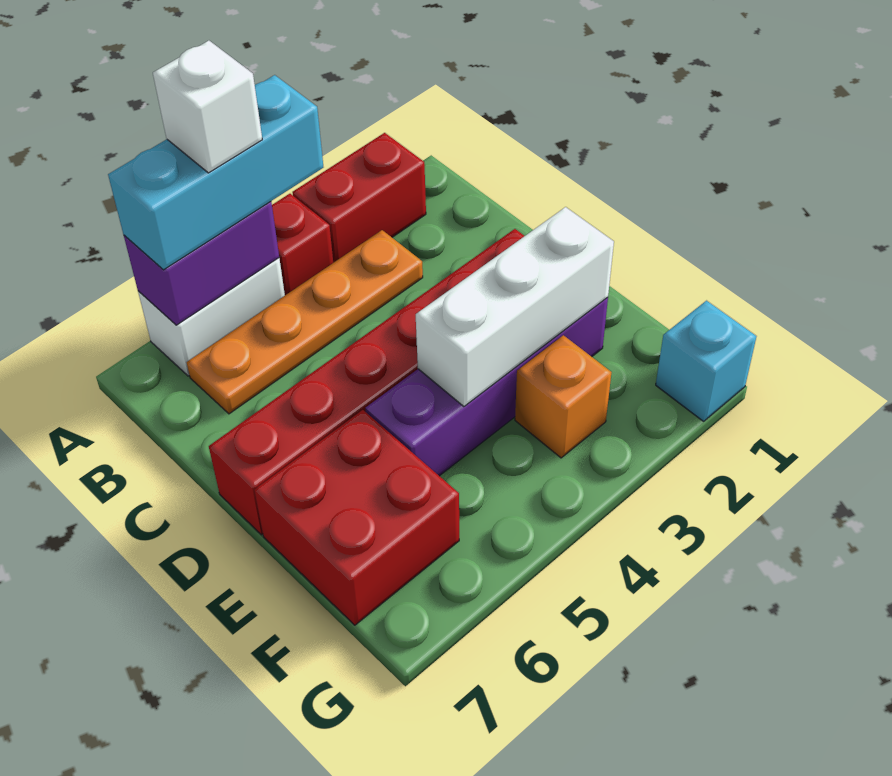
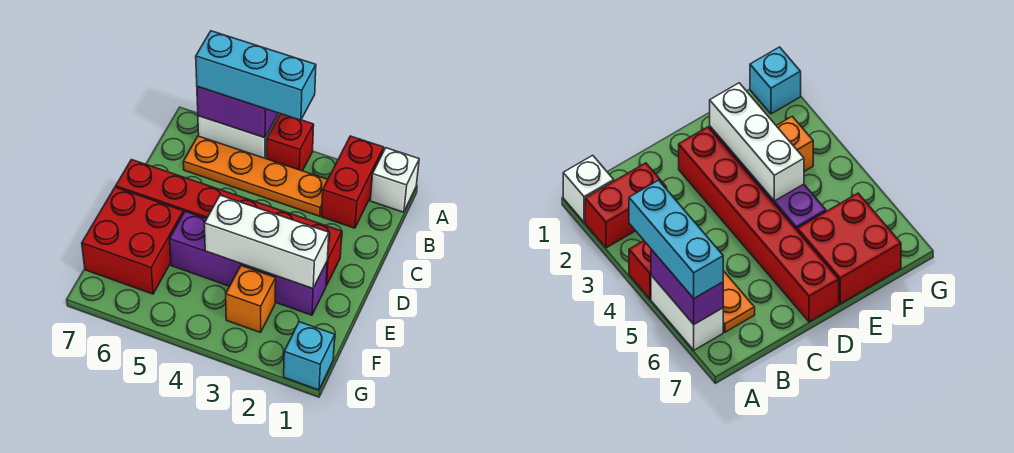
red brick A2:A3 level 1 -> red brick A2:B2 level 1
white brick A5 level 4 -> white brick A1 level 1

